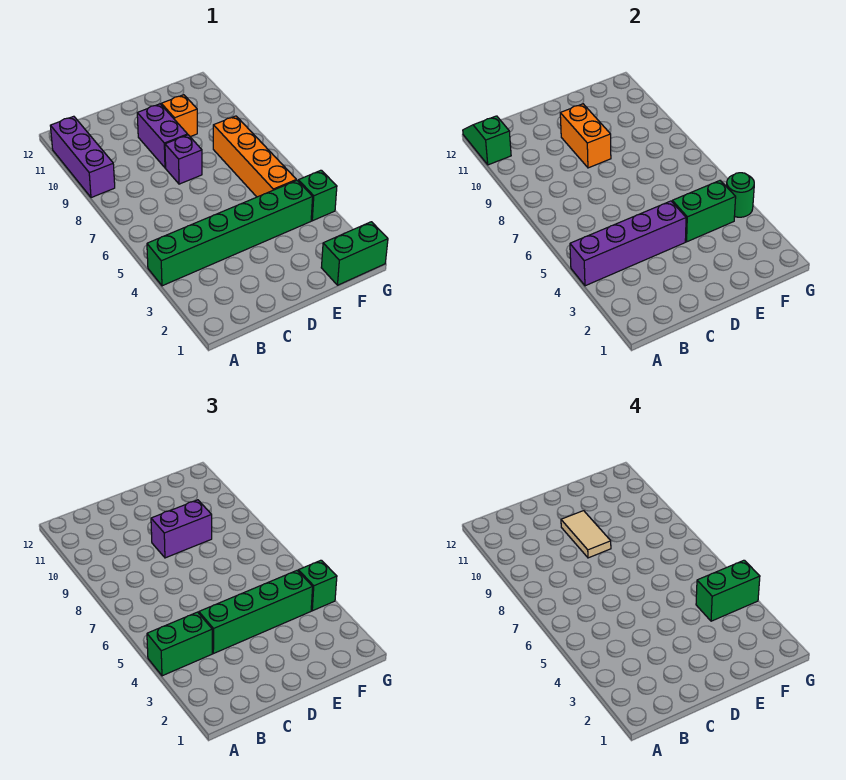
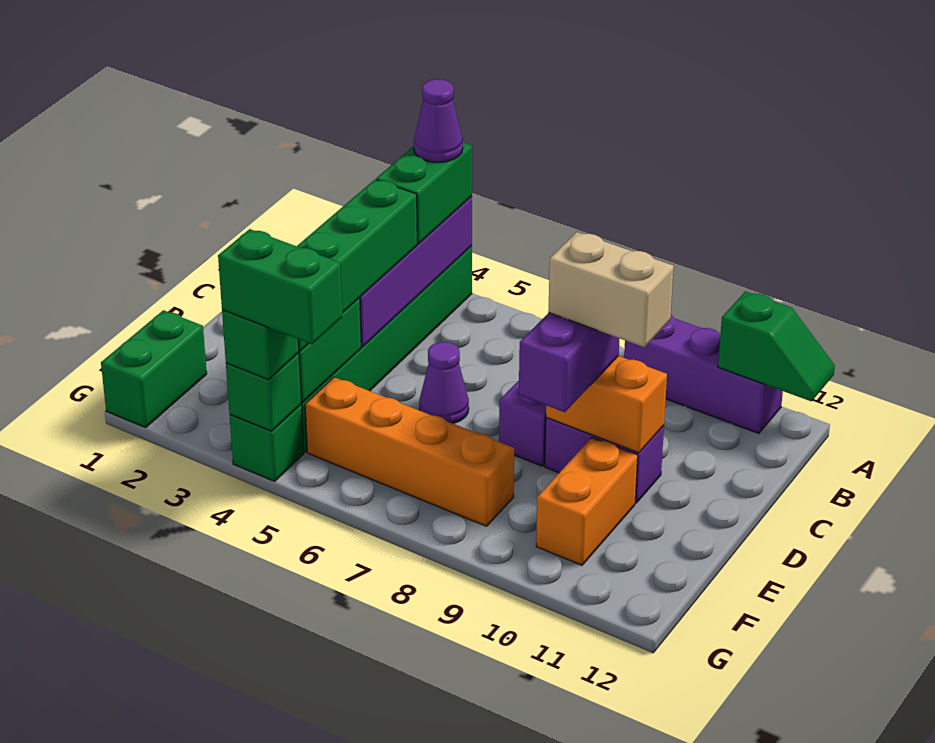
none -> purple cone A4 level 4
none -> purple cone D6 level 1
tan tile D9:D10 level 4 -> tan brick D9:D10 level 4
orange brick E10 level 1 -> orange brick E10:F10 level 1
green brick F4:G4 level 4 -> green brick G4:G5 level 4
green round brick G4 level 2 -> green brick G4 level 2

